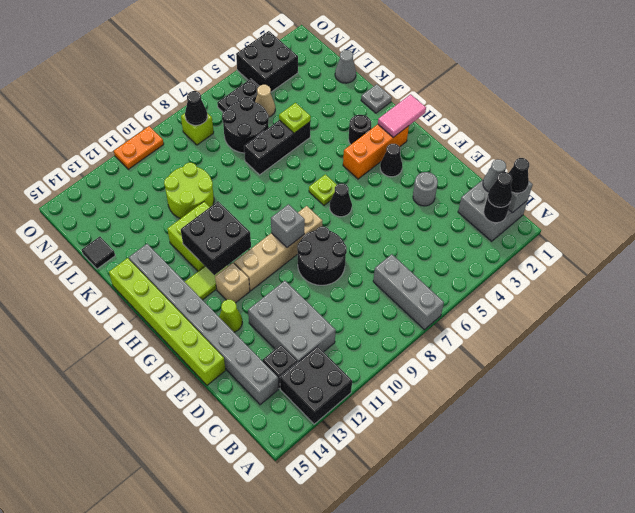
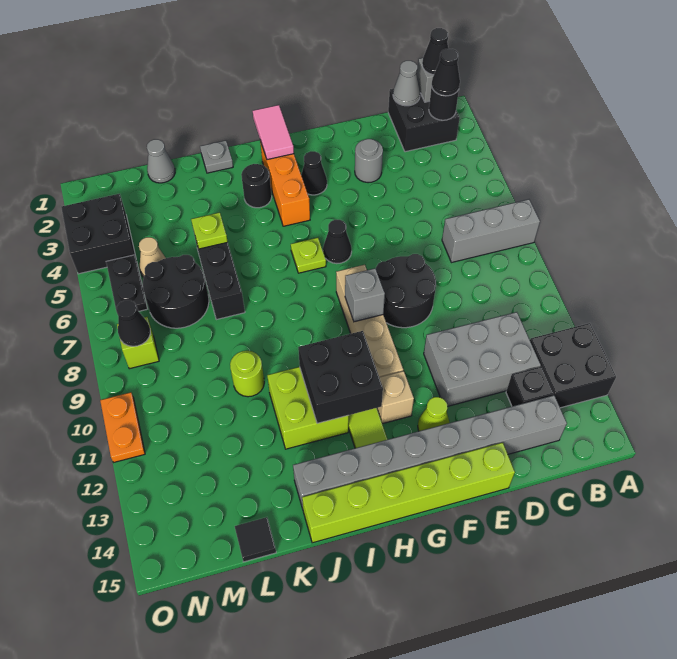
grey brick B1:C2 level 1 -> black brick B1:C2 level 1
lime round brick K10:L11 level 1 -> lime round brick K10 level 1

